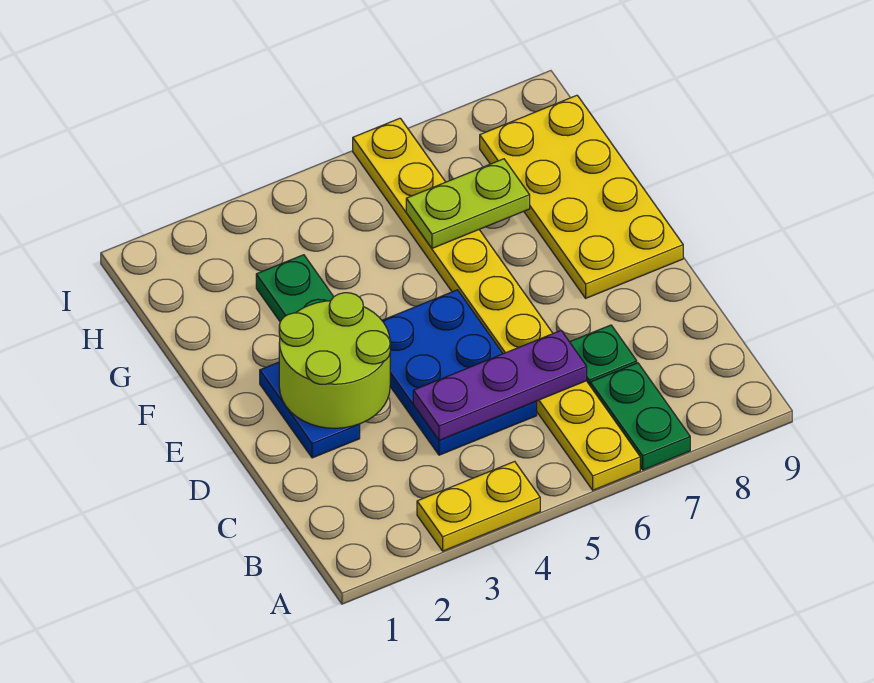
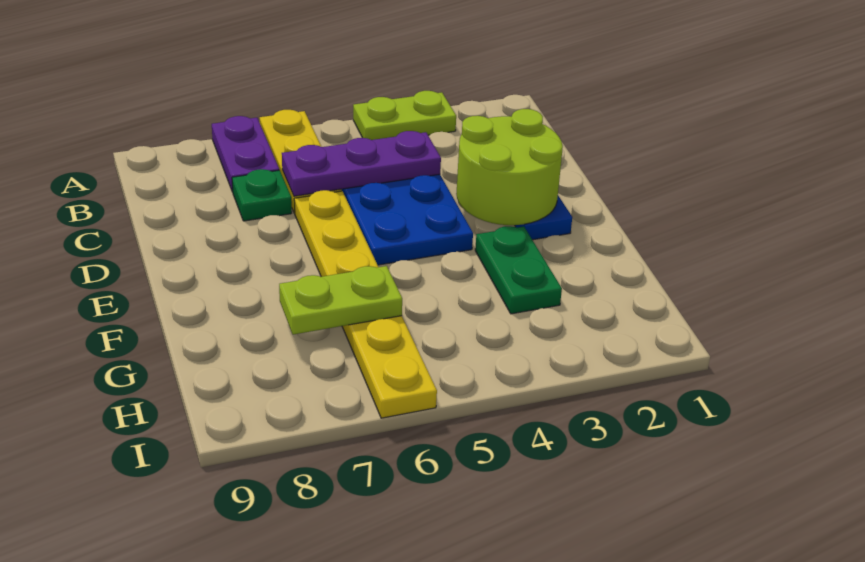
yellow plate A3:A4 level 1 -> lime plate A3:A4 level 1
green plate A7:B7 level 1 -> purple plate A7:B7 level 1
yellow plate E8:H9 level 1 -> none

